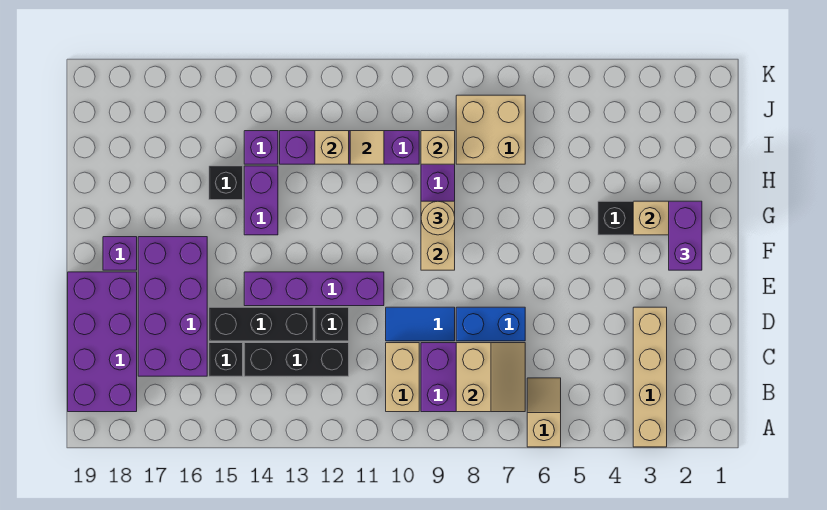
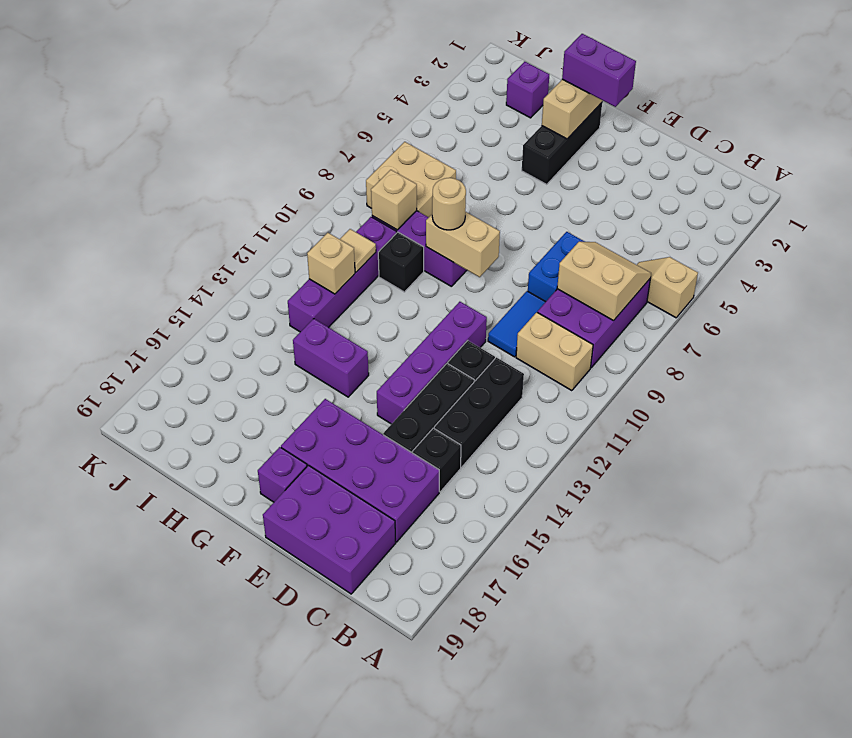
tan brick A3:D3 level 1 -> none
purple brick B18:E19 level 1 -> purple brick C18:E19 level 1
black brick H15 level 1 -> black brick H10 level 1
purple brick I14 level 1 -> purple brick I2 level 1

